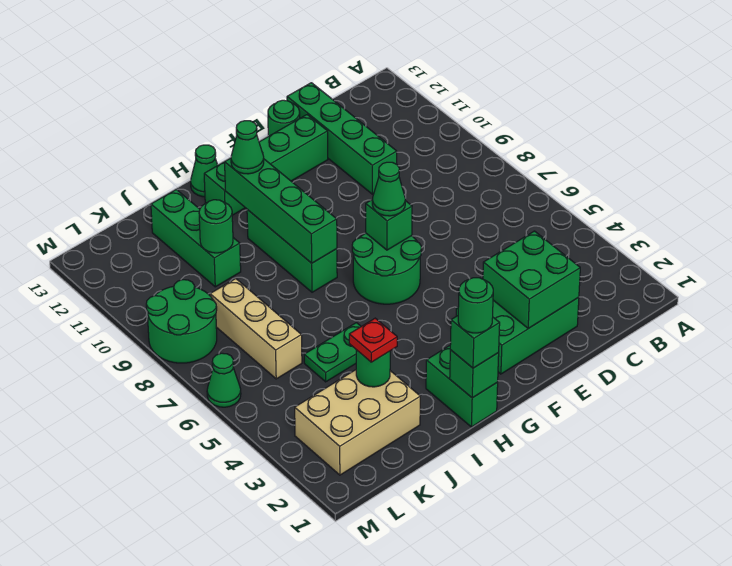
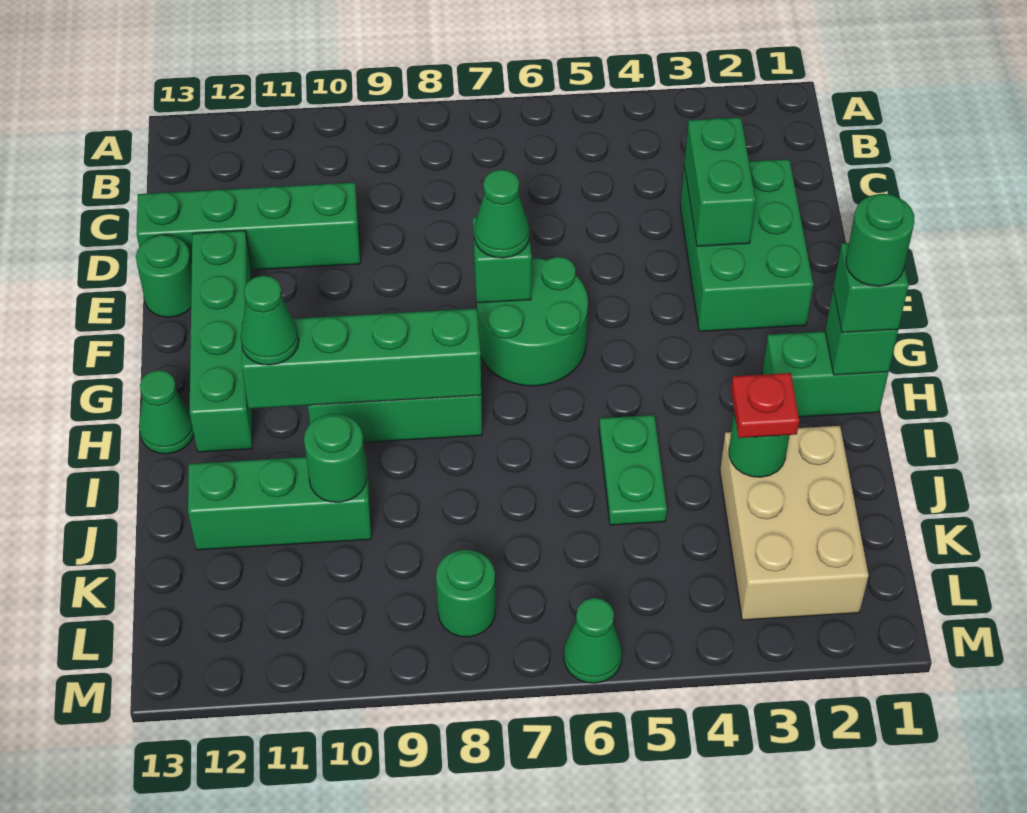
green brick D2:E3 level 2 -> green brick D3:E3 level 2
tan brick K6:K8 level 1 -> none
green round brick L8:M9 level 1 -> green round brick L8 level 1

